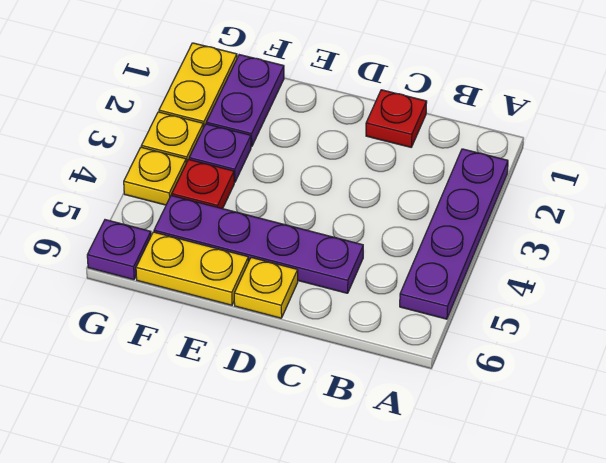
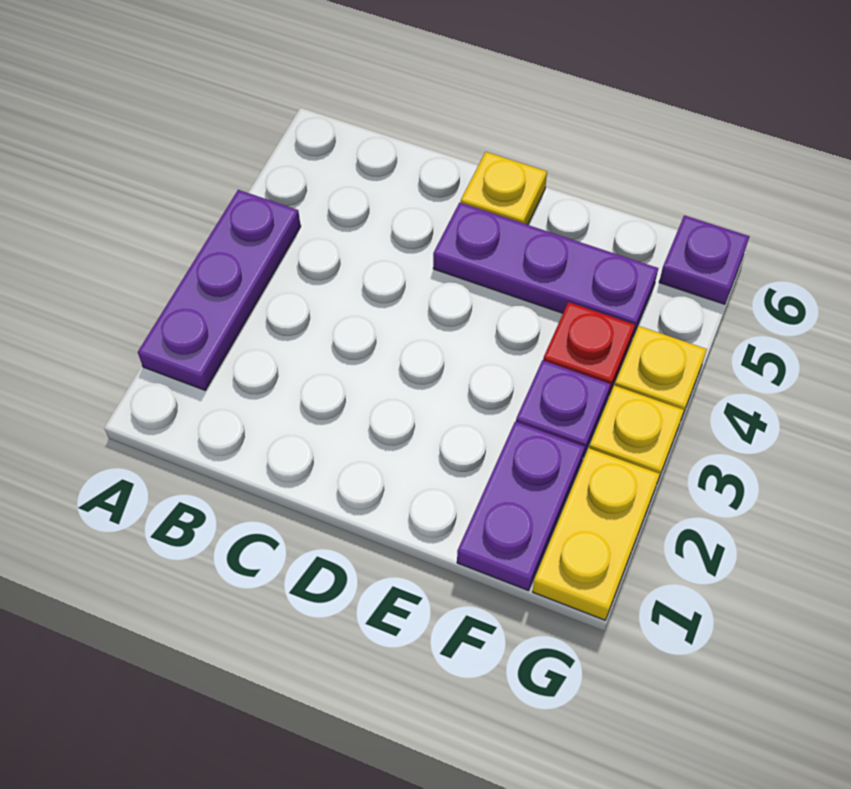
purple plate A2:A5 level 1 -> purple plate A2:A4 level 1
red plate C1 level 1 -> none
purple plate C5:F5 level 1 -> purple plate D5:F5 level 1
yellow plate E6:F6 level 1 -> none

